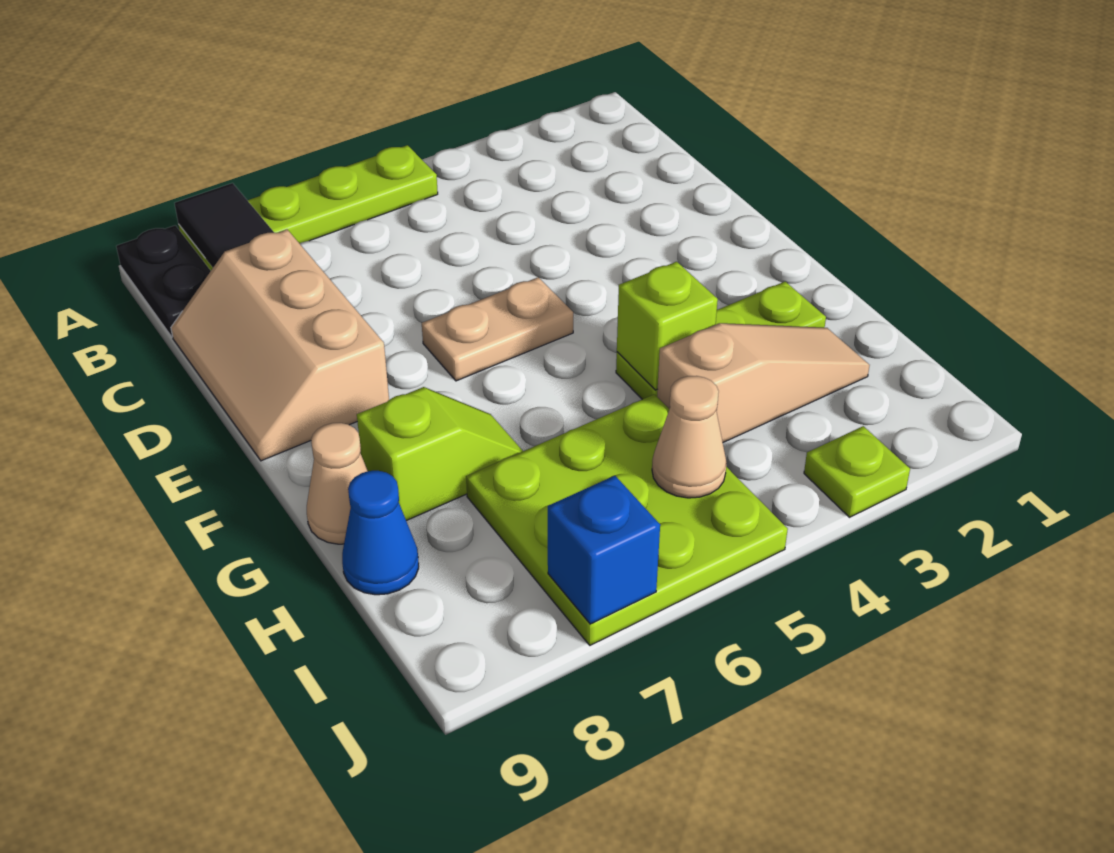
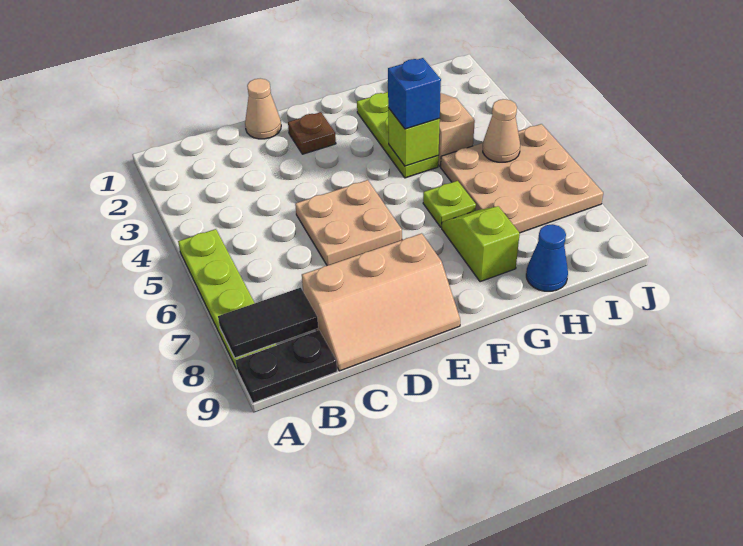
none -> brown plate E2 level 1
tan plate E5:E6 level 1 -> tan plate D5:E6 level 1
tan cone G9 level 1 -> tan cone D1 level 1
lime plate H5:J7 level 1 -> tan plate H5:J7 level 1
lime plate J3 level 1 -> lime plate G6 level 1
blue brick J7 level 2 -> blue brick G4 level 3

